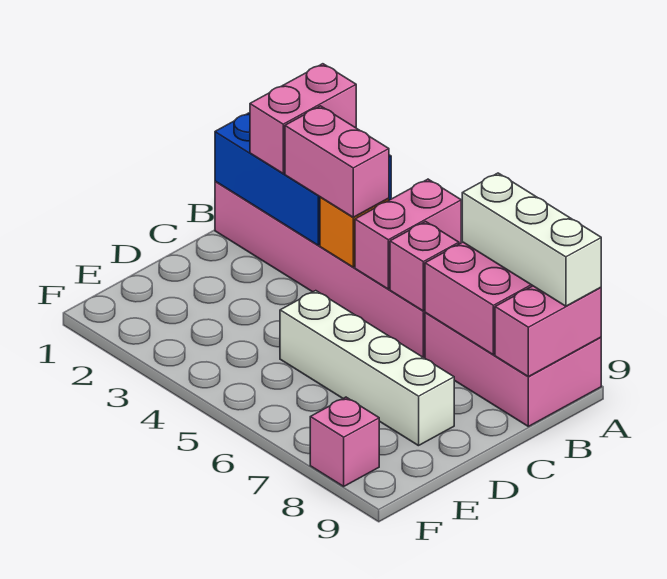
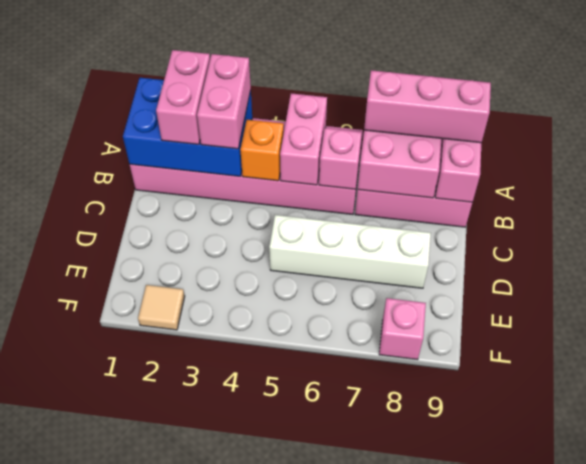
white brick A7:A9 level 3 -> pink brick A7:A9 level 3
pink brick B3:B4 level 3 -> pink brick A3:B3 level 3
none -> tan tile F2 level 1

